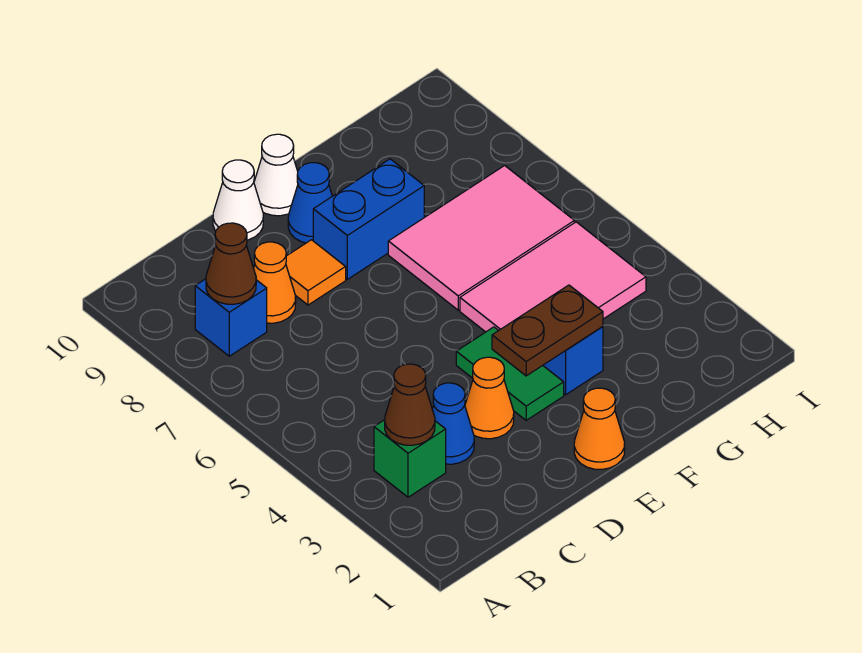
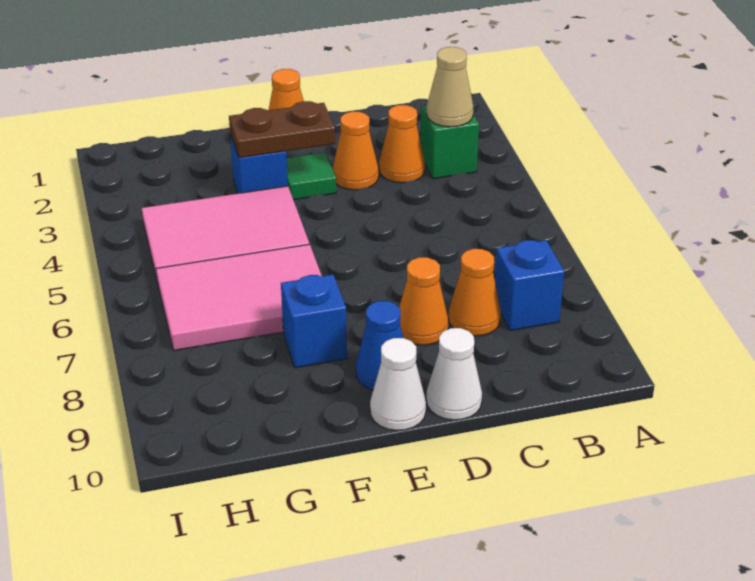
brown cone B3 level 2 -> tan cone B3 level 2
brown cone B8 level 2 -> none
blue cone C3 level 1 -> orange cone C3 level 1
orange tile D8 level 1 -> orange cone D8 level 1
green tile E3:E4 level 1 -> green tile E3 level 1
blue brick E8:F8 level 1 -> blue brick F8 level 1

